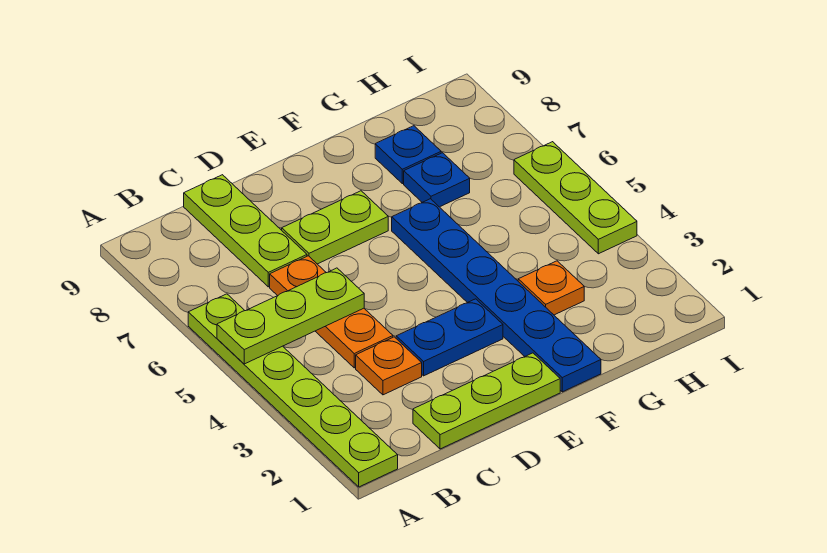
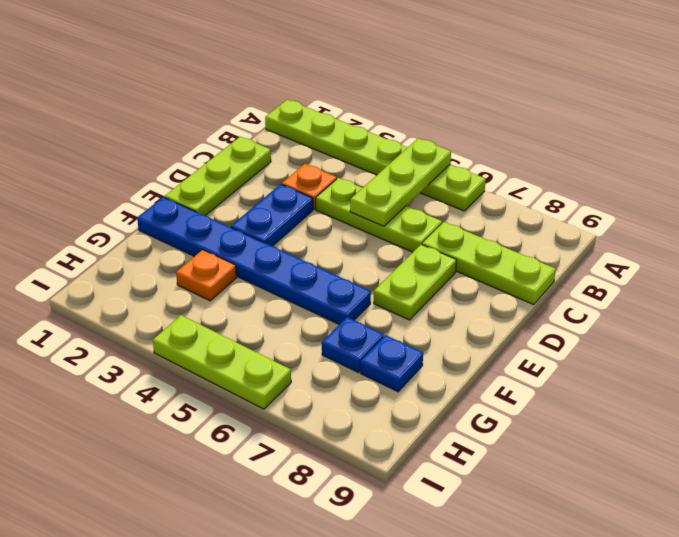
orange plate C4:C6 level 1 -> lime plate C4:C6 level 1

